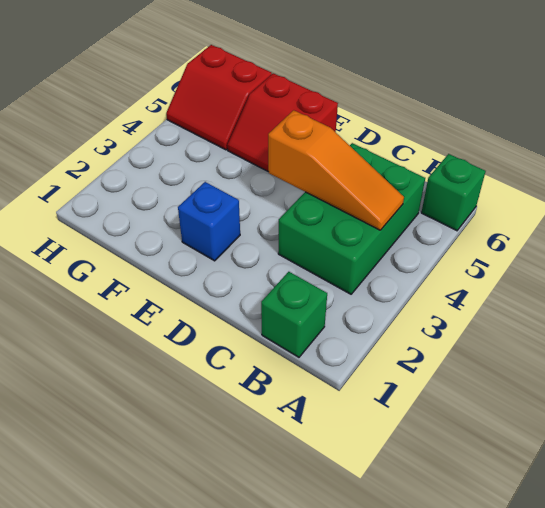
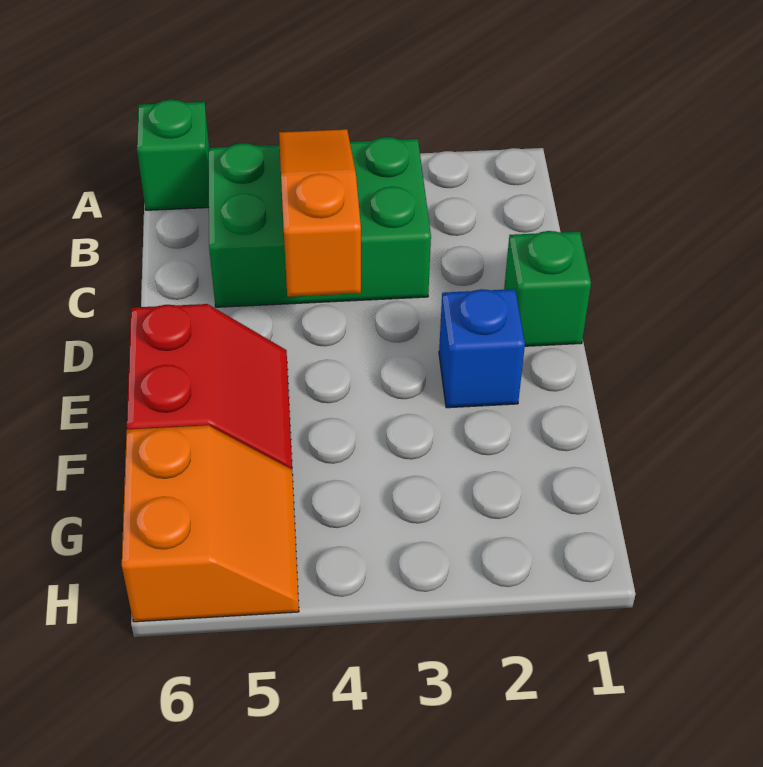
green brick B1 level 1 -> green brick D1 level 1
red slope G5:H6 level 1 top 6 -> orange slope G5:H6 level 1 top 6

